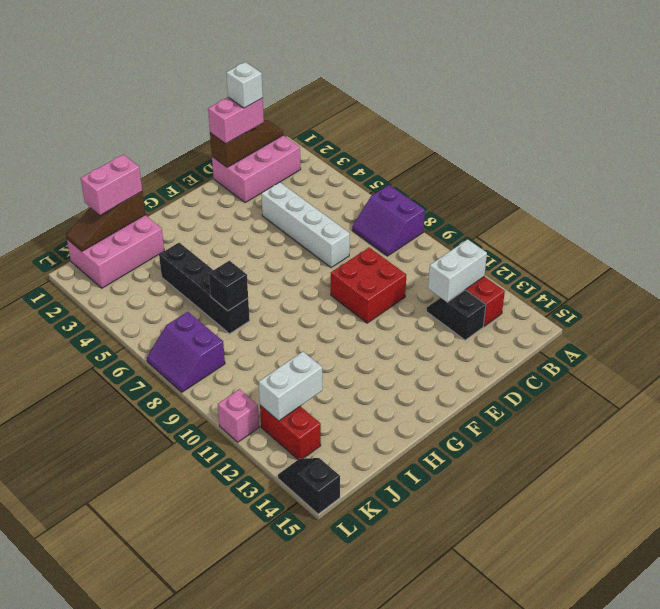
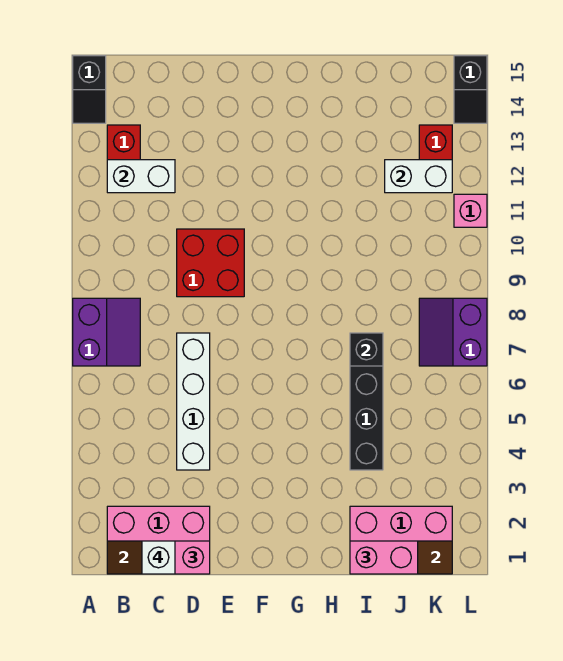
black slope C12:C13 level 1 top 13 -> black slope A14:A15 level 1 top 15
purple slope K7:L8 level 1 top K -> purple slope K7:L8 level 1 top L

